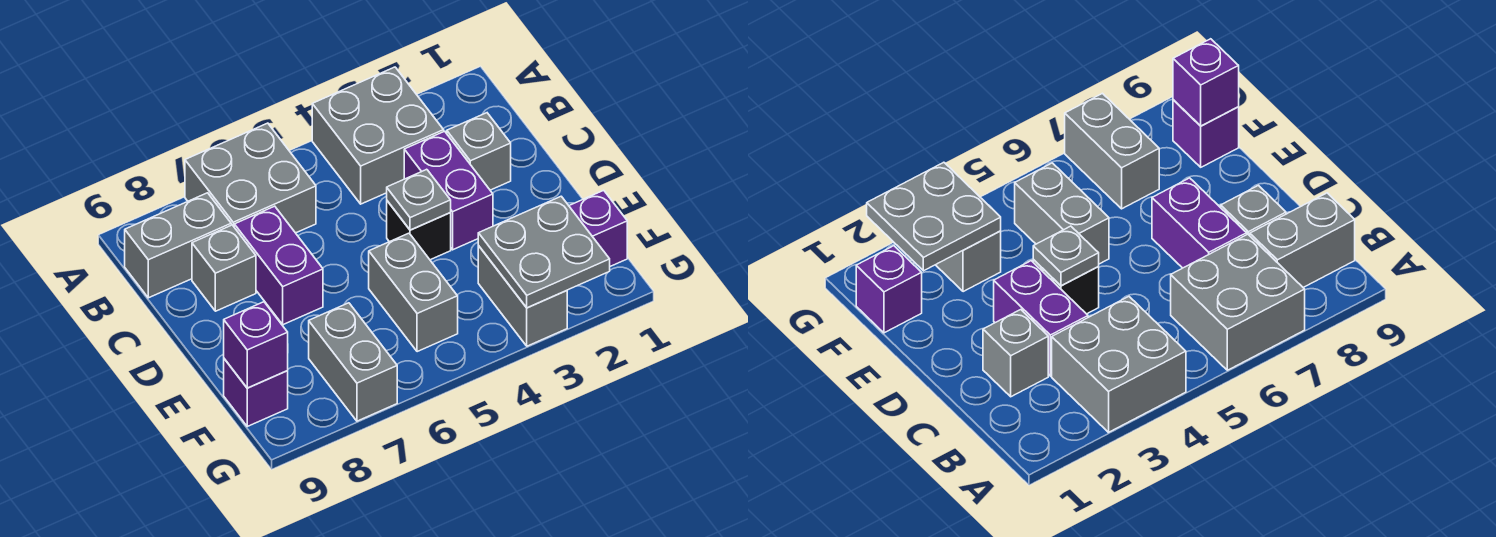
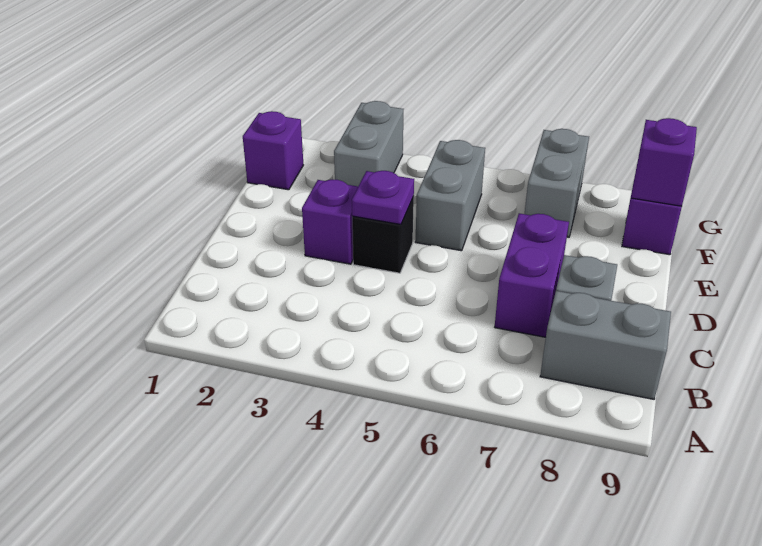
grey brick A3:B4 level 1 -> none
grey brick A6:B7 level 1 -> none
grey brick C2 level 1 -> none
purple brick C3:D3 level 1 -> purple brick D3 level 1
grey plate D4 level 2 -> purple plate D4 level 2
grey plate F2:G3 level 2 -> none

